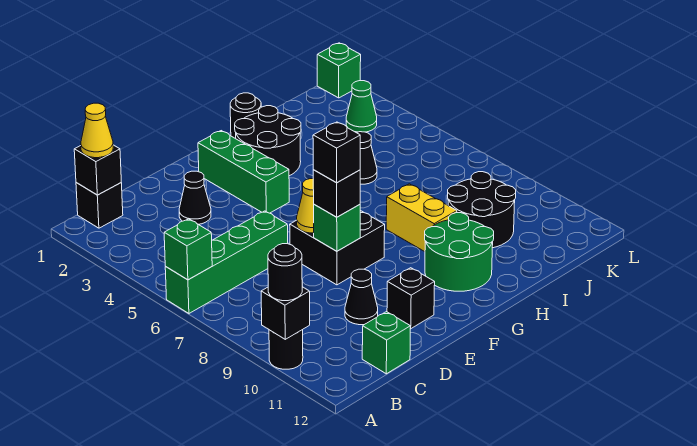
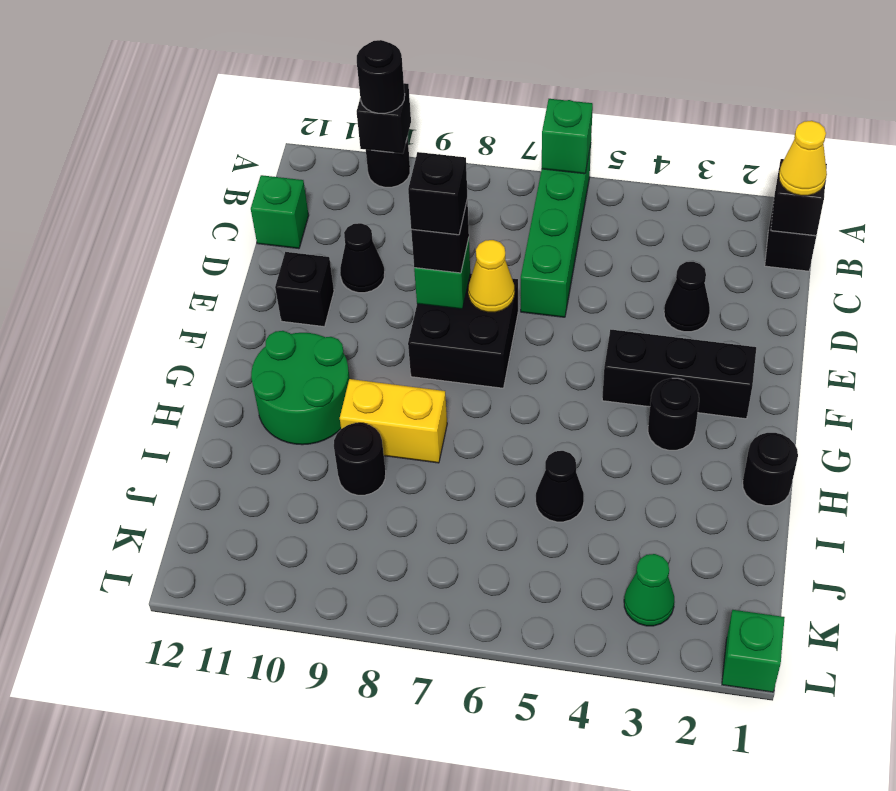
green brick F2:F4 level 1 -> black brick F2:F4 level 1
black round brick G2:H3 level 1 -> black round brick G3 level 1
black round brick I9:J10 level 1 -> black round brick I9 level 1

